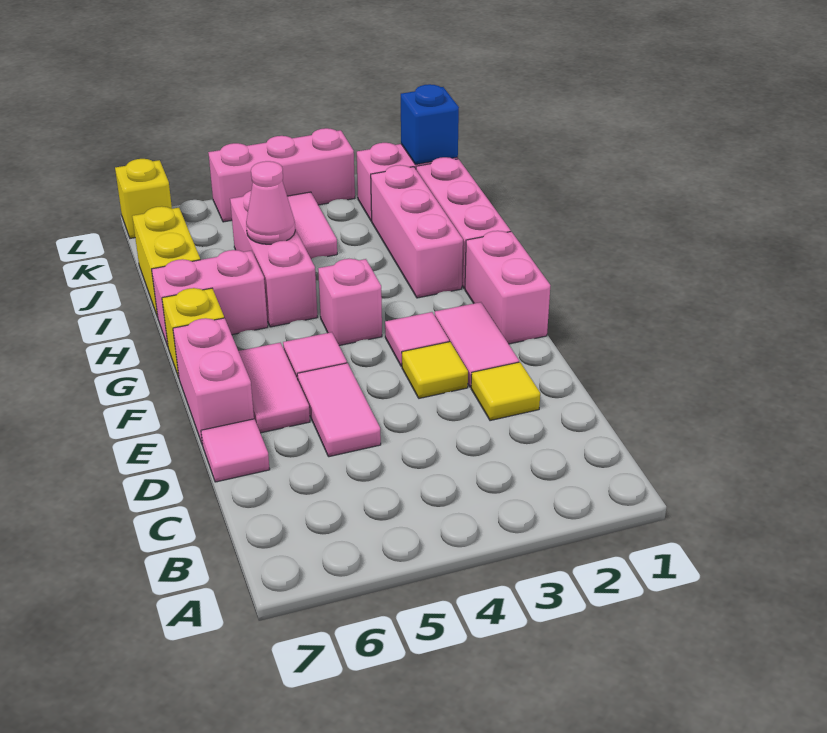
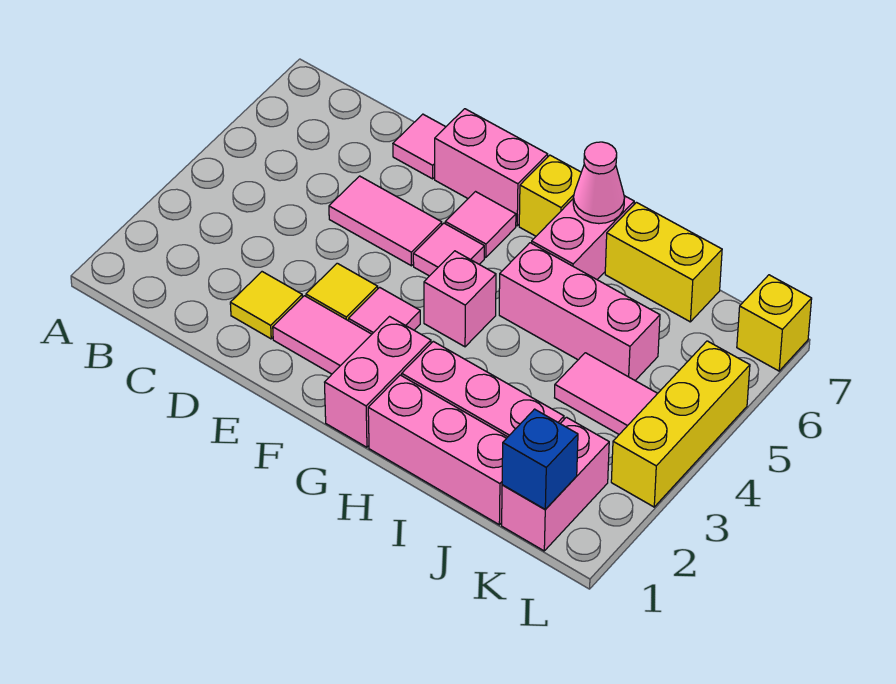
pink tile E6:F6 level 1 -> pink tile F6 level 1
pink brick F1:G1 level 1 -> pink brick G1:G2 level 1
pink cone I5 level 2 -> pink cone H7 level 2
pink brick L3:L5 level 1 -> yellow brick L3:L5 level 1

